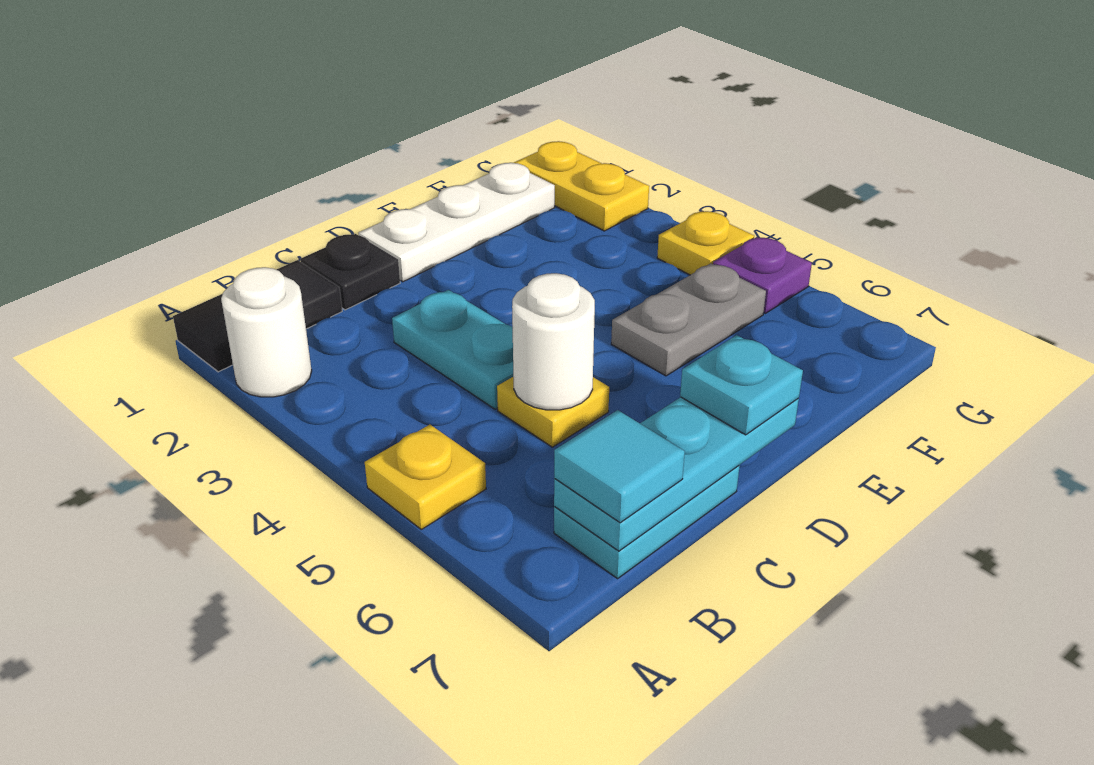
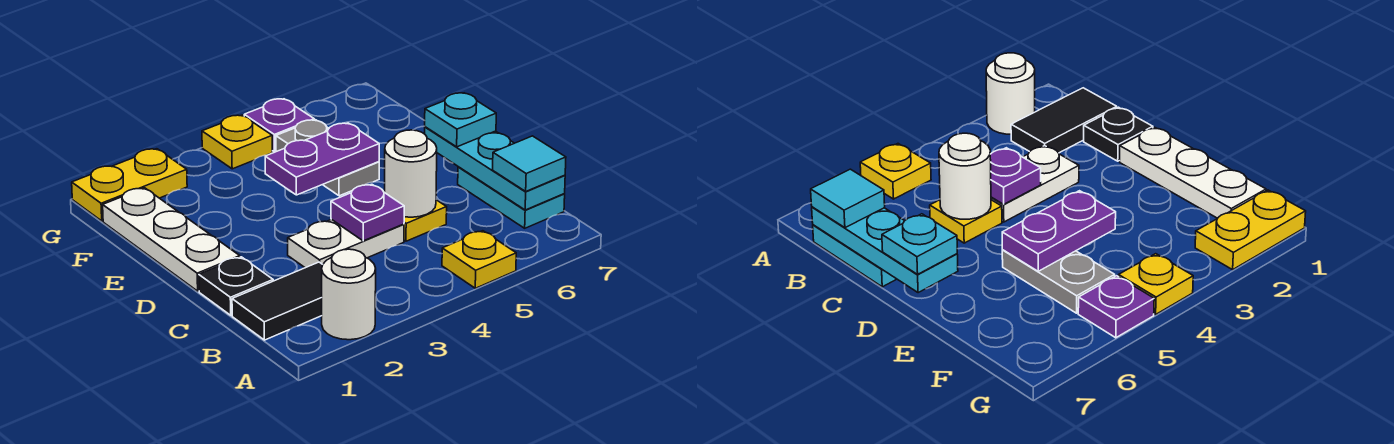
black tile A1:B1 level 1 -> black tile B1:B2 level 1
cyan plate C3:C4 level 1 -> white plate C3:C4 level 1
none -> purple plate C4 level 2
none -> purple plate E4:E5 level 2

